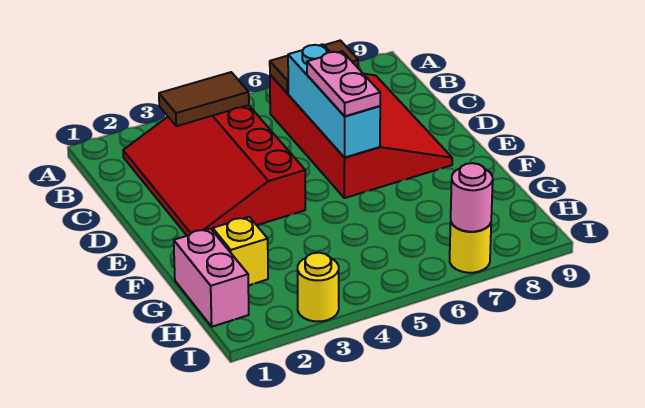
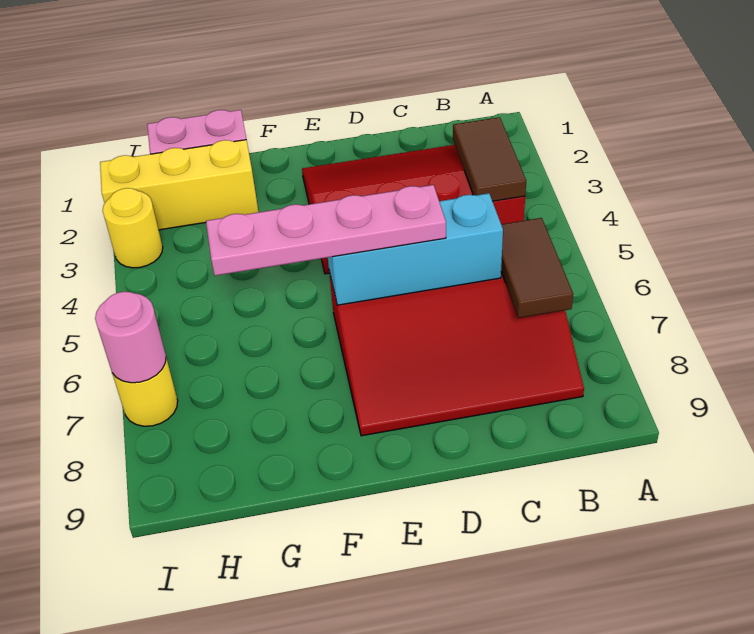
pink plate D6:E6 level 3 -> pink plate D6:G6 level 3
yellow brick G2 level 1 -> yellow brick G2:I2 level 1

